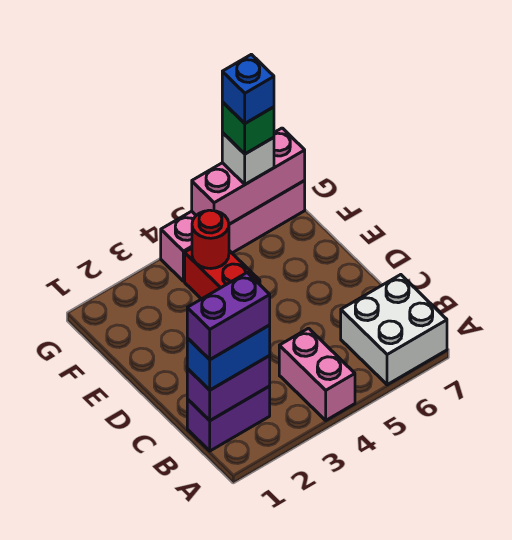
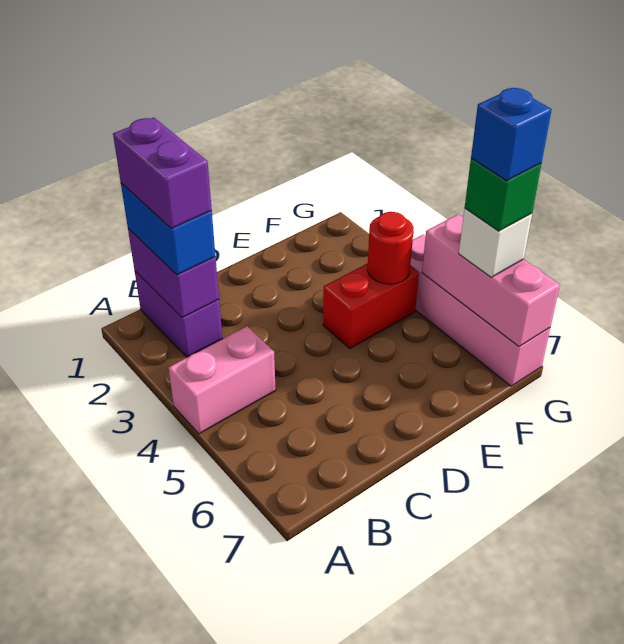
white brick A6:B7 level 1 -> none

